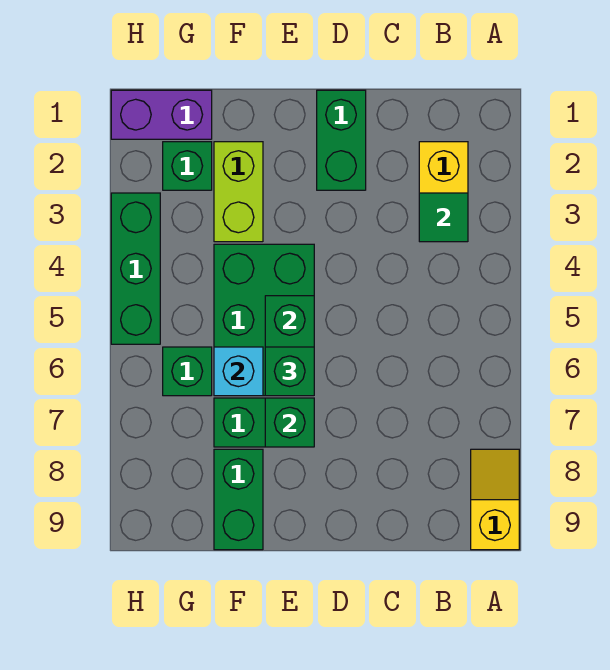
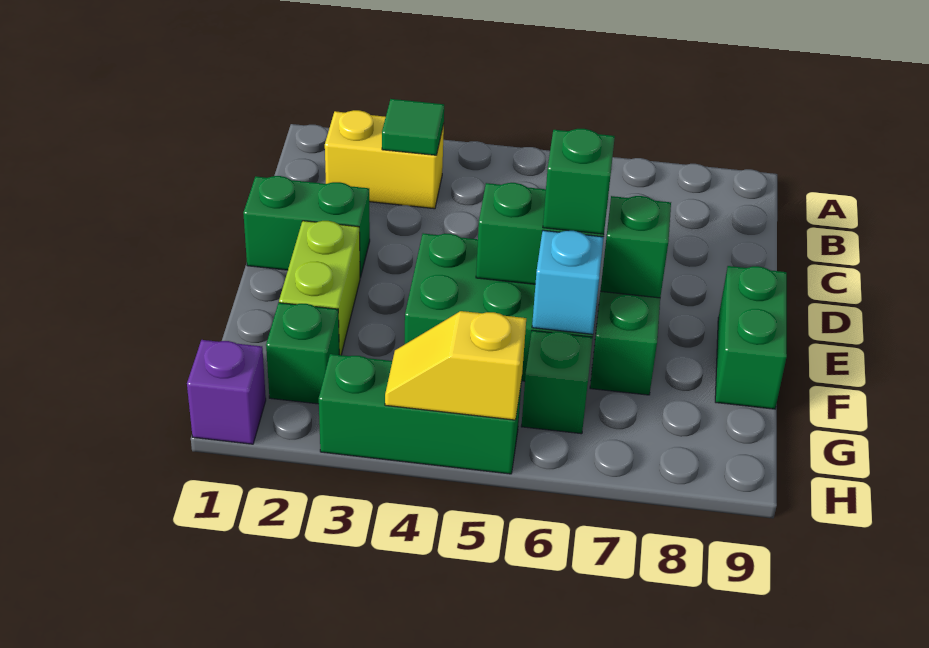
yellow slope A8:A9 level 1 top 9 -> yellow slope H4:H5 level 2 top 5
lime brick F2:F3 level 1 -> lime brick E2:F2 level 1
green brick F8:F9 level 1 -> green brick E9:F9 level 1
purple brick G1:H1 level 1 -> purple brick H1 level 1

